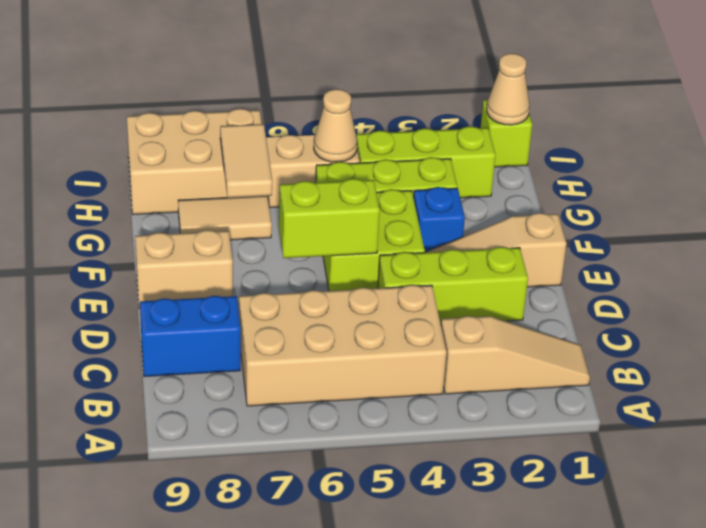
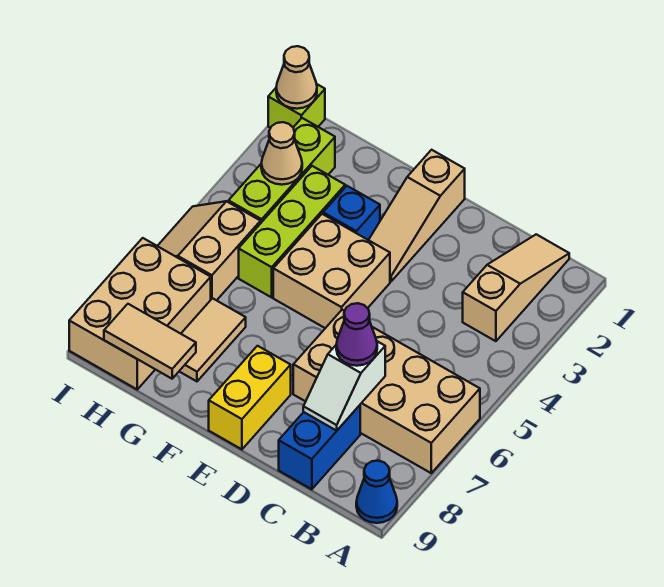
none -> blue cone A9 level 1
tan brick B4:C7 level 1 -> tan brick A6:D7 level 1
none -> white slope C7:C8 level 2 top 7
none -> purple cone C7 level 3
lime brick D2:D4 level 1 -> none
lime brick E4:F5 level 1 -> tan brick E4:F5 level 1
lime brick E5:E6 level 2 -> none
tan brick E8:E9 level 1 -> yellow brick E8:E9 level 1
tan tile G7:H7 level 2 -> tan tile G9:H9 level 2
tan cone H5 level 2 -> tan cone H3 level 2

